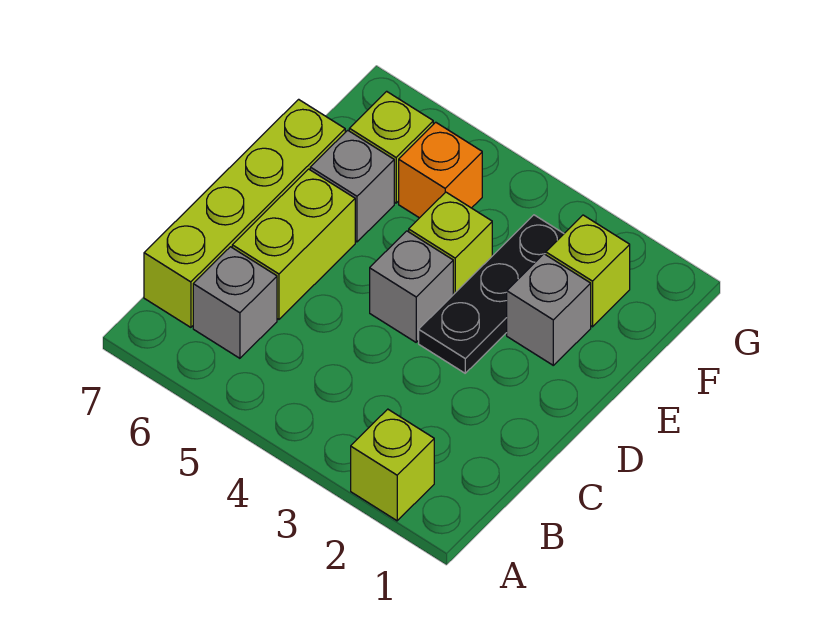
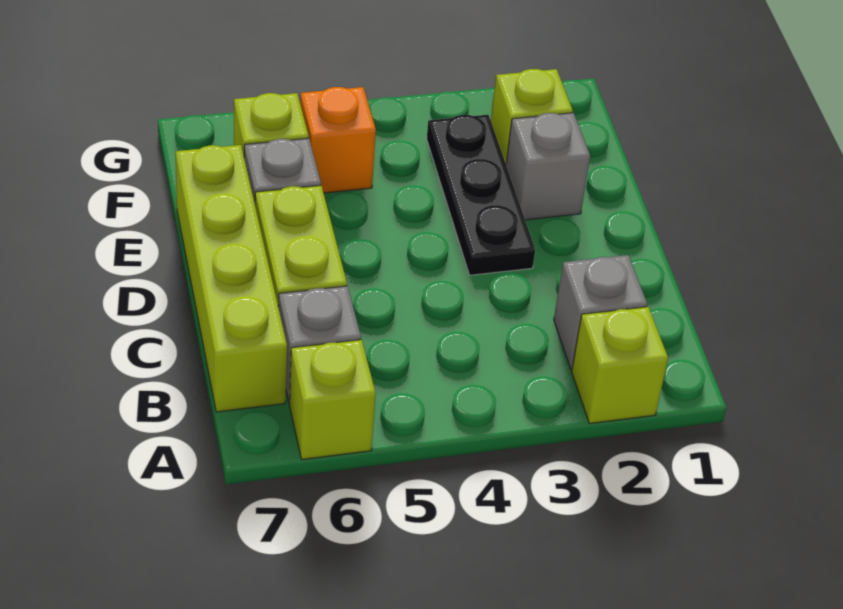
grey brick D4 level 1 -> grey brick B2 level 1
lime brick E4 level 1 -> lime brick A6 level 1

